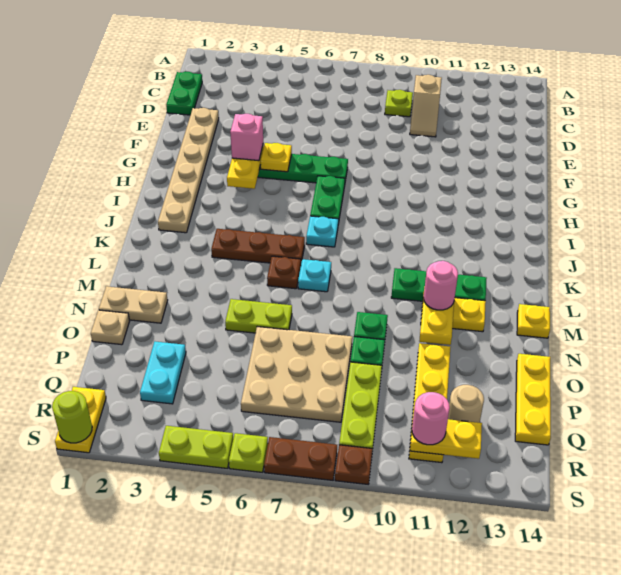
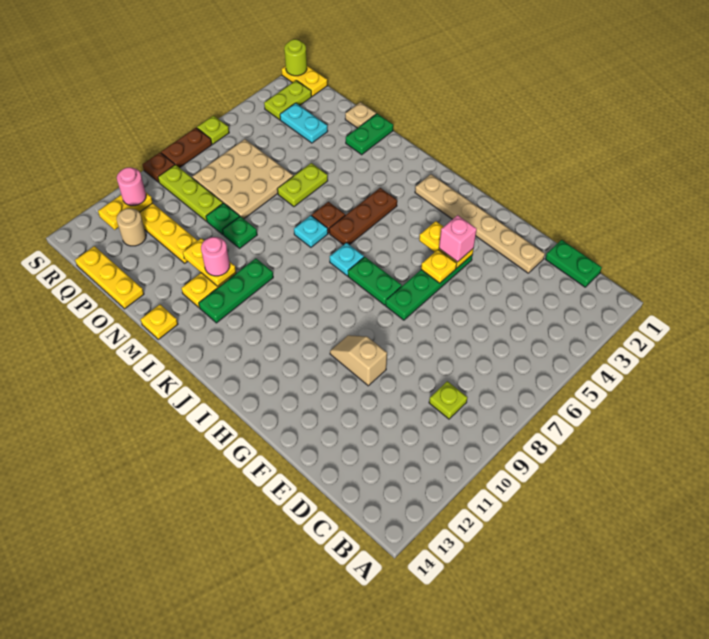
tan slope C10:D10 level 1 top C -> tan slope F10:G10 level 1 top F
tan plate N1:N2 level 1 -> green plate N1:N2 level 1
lime plate S4:S5 level 1 -> lime plate R2:R3 level 1

